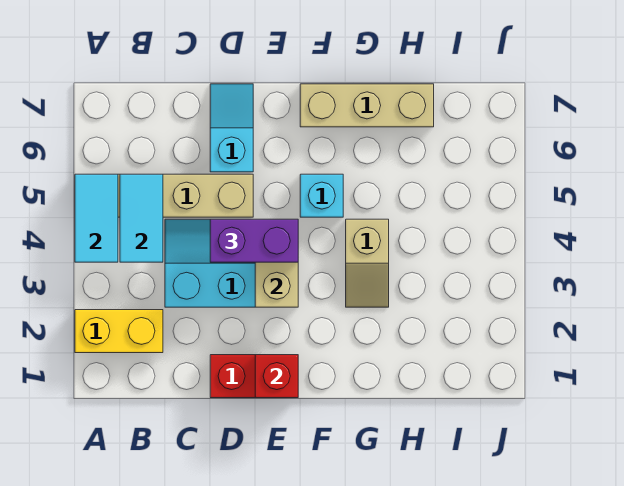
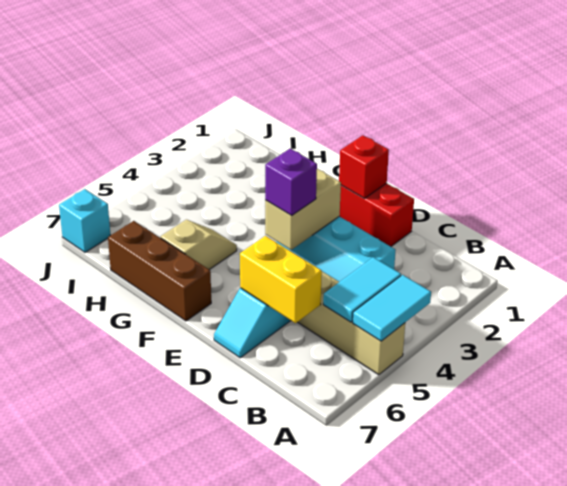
yellow brick A2:B2 level 1 -> yellow brick C6:D6 level 2
purple brick D4:E4 level 3 -> purple brick E4 level 3
cyan brick F5 level 1 -> cyan brick J7 level 1
tan brick F7:H7 level 1 -> brown brick F7:H7 level 1
tan slope G3:G4 level 1 top 4 -> tan slope G5:G6 level 1 top 6

